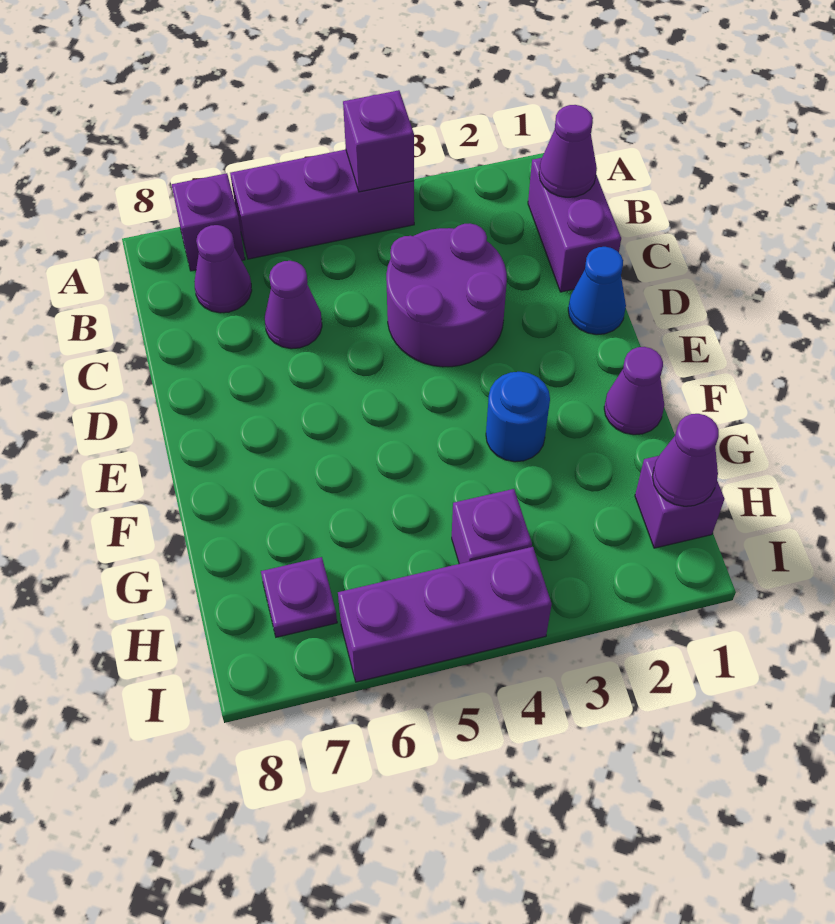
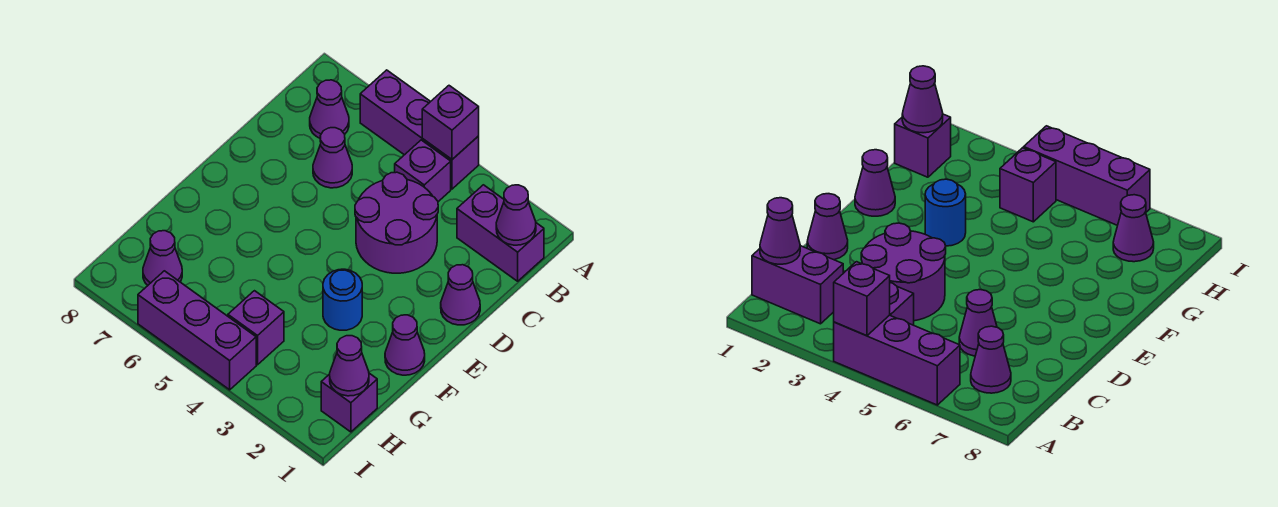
purple brick A7 level 1 -> purple brick B4 level 1
purple brick B1:C1 level 1 -> purple brick B1:B2 level 1
blue cone D1 level 1 -> purple cone D1 level 1
purple plate H7 level 1 -> purple cone H7 level 1

